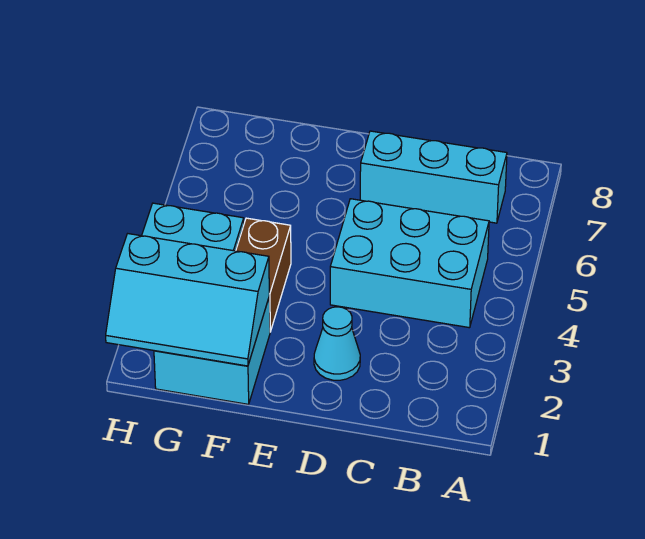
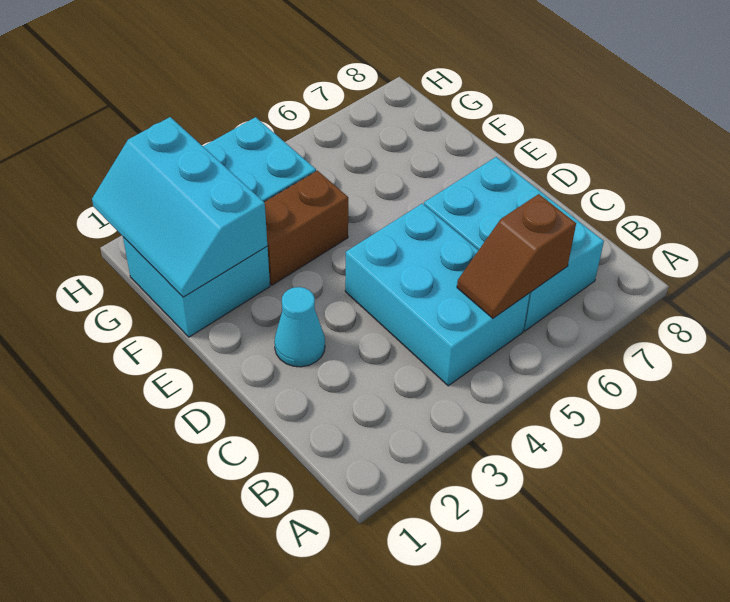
none -> brown slope B5:B6 level 2 top 6
cyan brick B7:D7 level 1 -> cyan brick B6:D7 level 1

